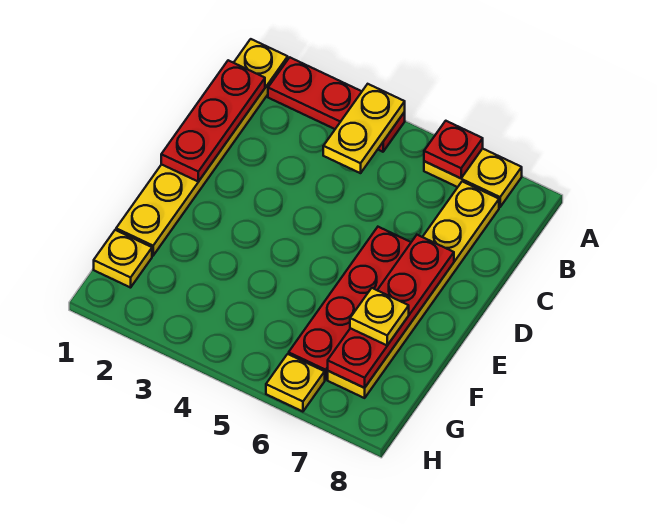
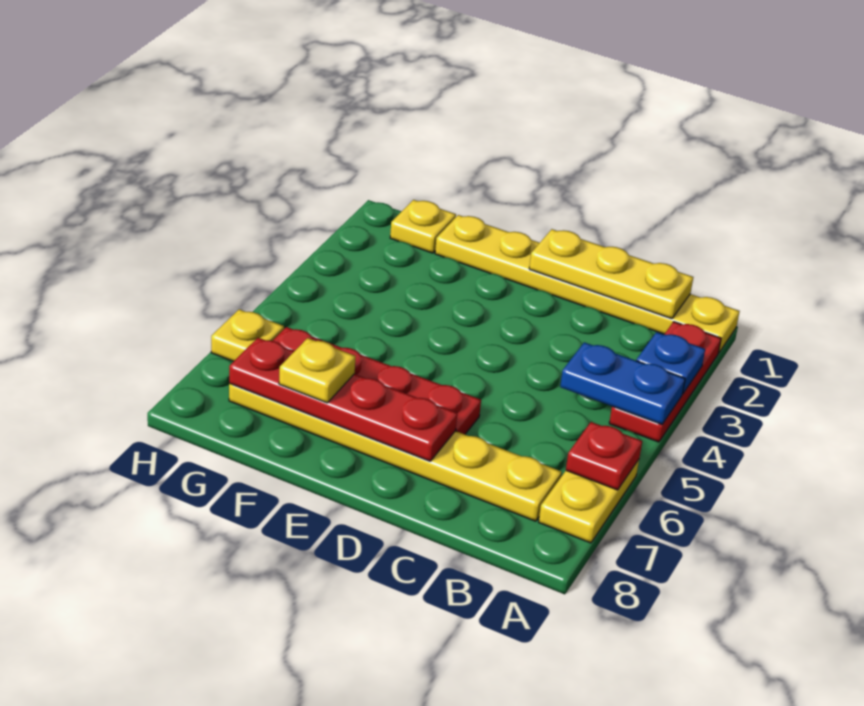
none -> blue plate A3 level 2
yellow plate A4:B4 level 2 -> blue plate A4:B4 level 2
red plate B1:D1 level 2 -> yellow plate B1:D1 level 2

